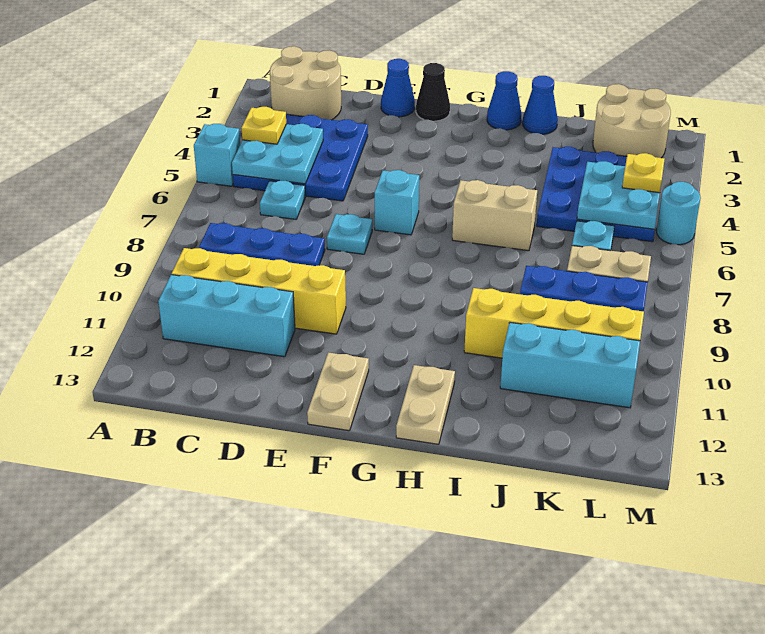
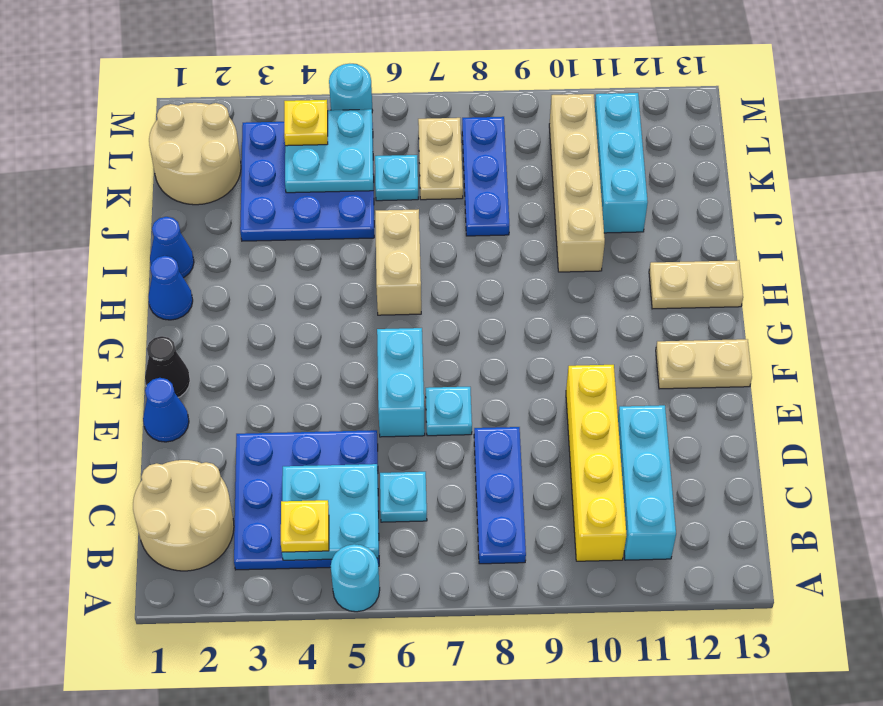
cyan brick A5 level 1 -> cyan round brick A5 level 1
cyan brick F6 level 1 -> cyan brick E6:F6 level 1
yellow brick I10:L10 level 1 -> tan brick I10:L10 level 1

